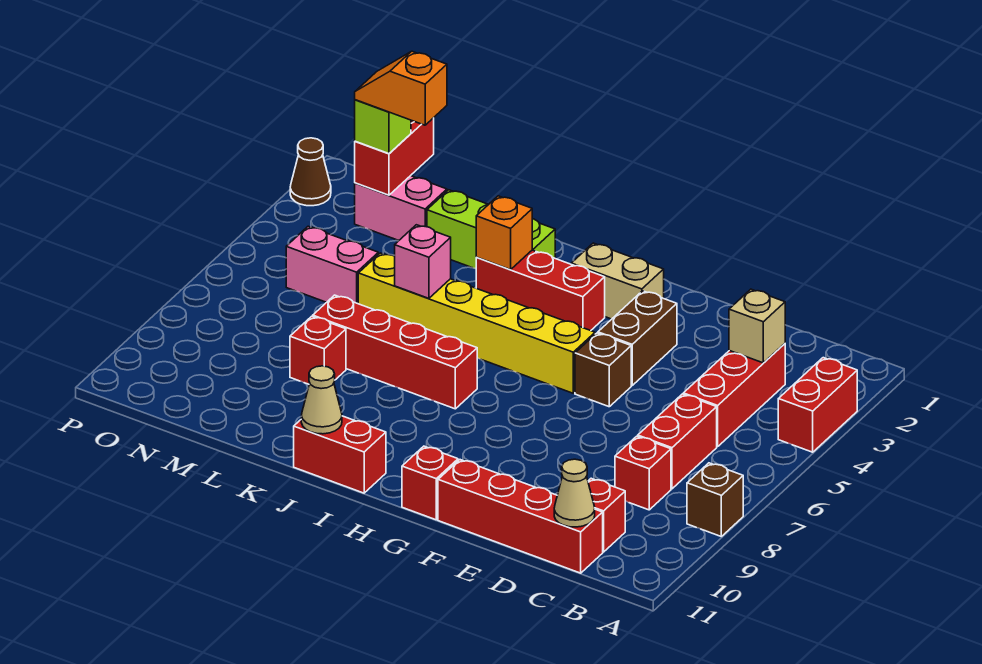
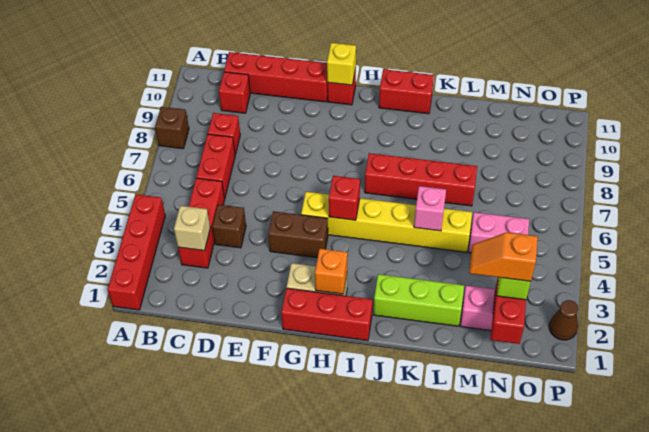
red brick A3:A4 level 1 -> red brick A1:A4 level 1
tan cone C11 level 2 -> none
brown brick F3:F4 level 1 -> brown brick F4:G4 level 1
brown brick F5 level 1 -> brown brick D4 level 1
none -> yellow brick G11 level 2
red brick H3:J3 level 1 -> red brick G1:I1 level 1
orange brick J3 level 2 -> orange brick H2 level 2
tan cone J11 level 2 -> none
red brick L8 level 1 -> red brick H5 level 2
orange slope M2:N2 level 4 top M -> orange slope M2:N2 level 4 top N

